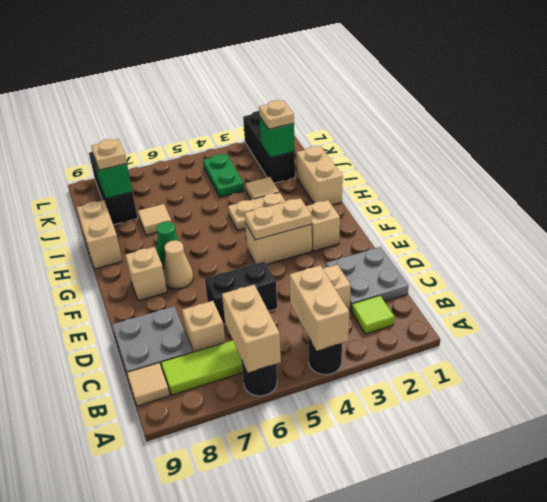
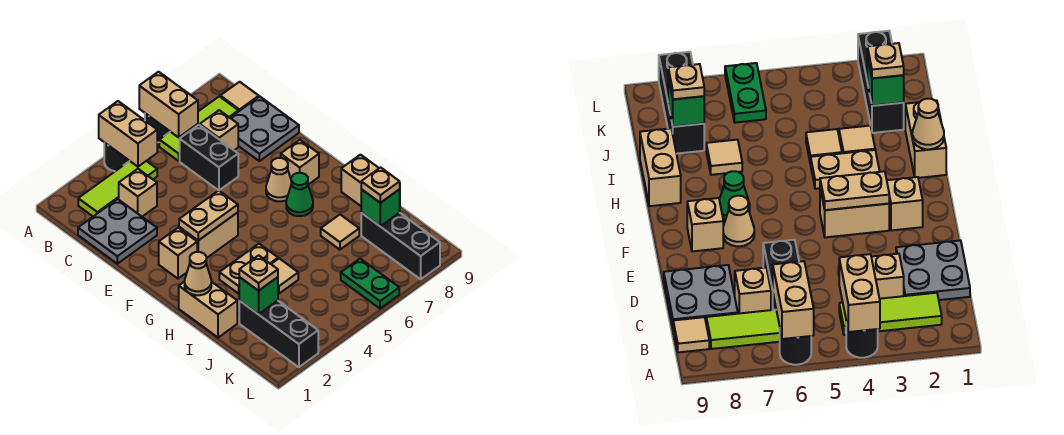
lime tile B2 level 1 -> lime tile B2:B4 level 1
black brick D5:D6 level 1 -> black brick C6:D6 level 1
none -> tan cone H1 level 2
none -> tan tile I4 level 1
green plate J4:K4 level 1 -> green plate K6:L6 level 1

